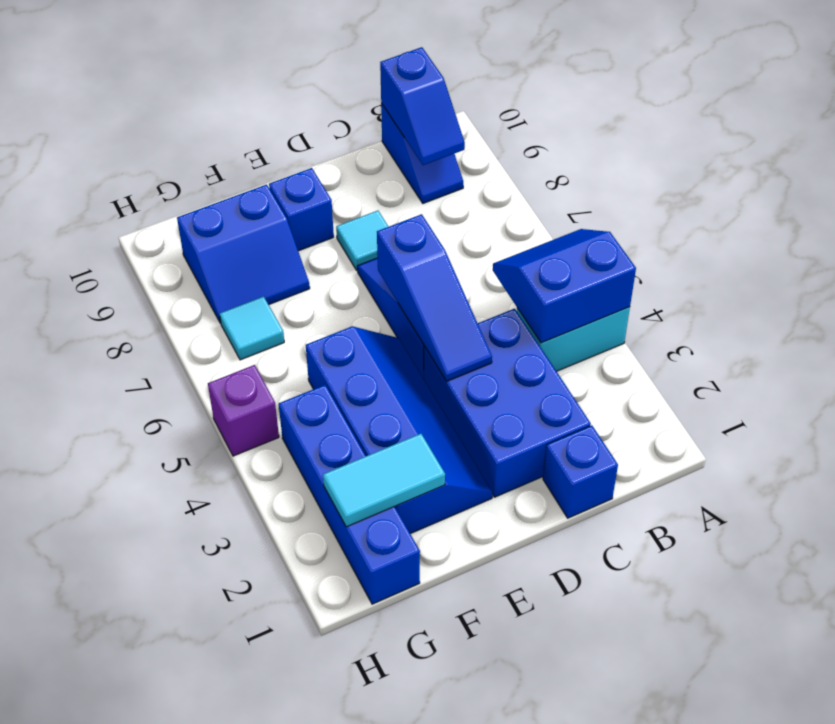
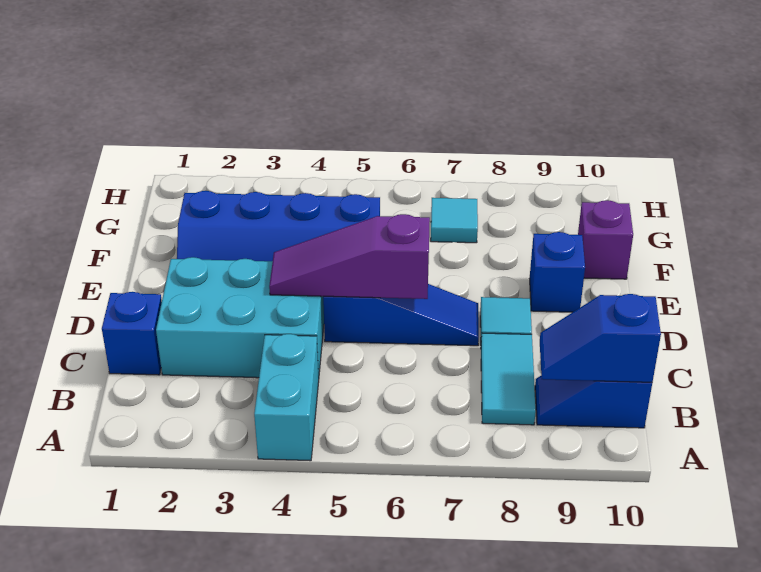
blue slope A4:B5 level 2 top 4 -> none
blue brick C2:D4 level 1 -> cyan brick C2:D4 level 1
blue slope D4:D6 level 2 top 6 -> purple slope D4:D6 level 2 top 6
cyan tile F2:G2 level 2 -> cyan tile B8:C8 level 1
blue slope F8:G9 level 1 top 9 -> none
blue brick G1:G4 level 1 -> none
purple brick H5 level 1 -> purple brick F10 level 1

